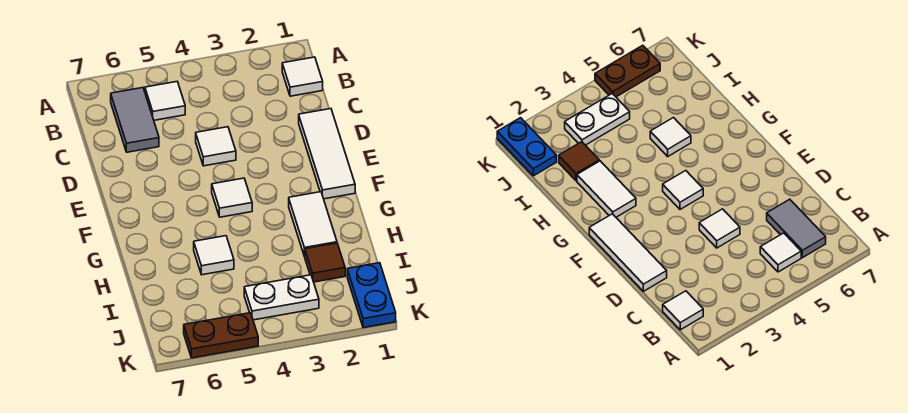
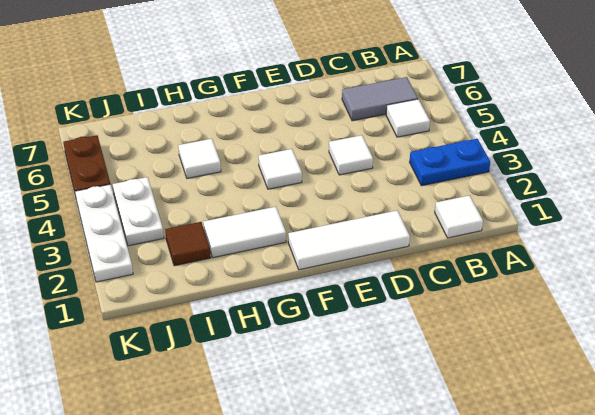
blue plate J1:K1 level 1 -> blue plate A3:B3 level 1
none -> white plate K2:K4 level 1

